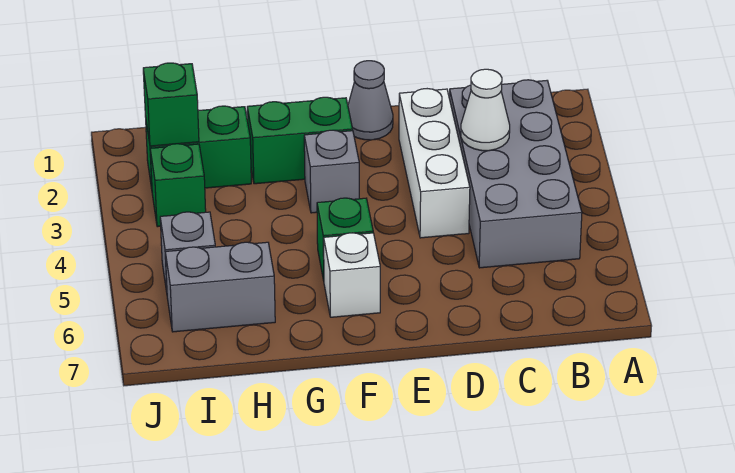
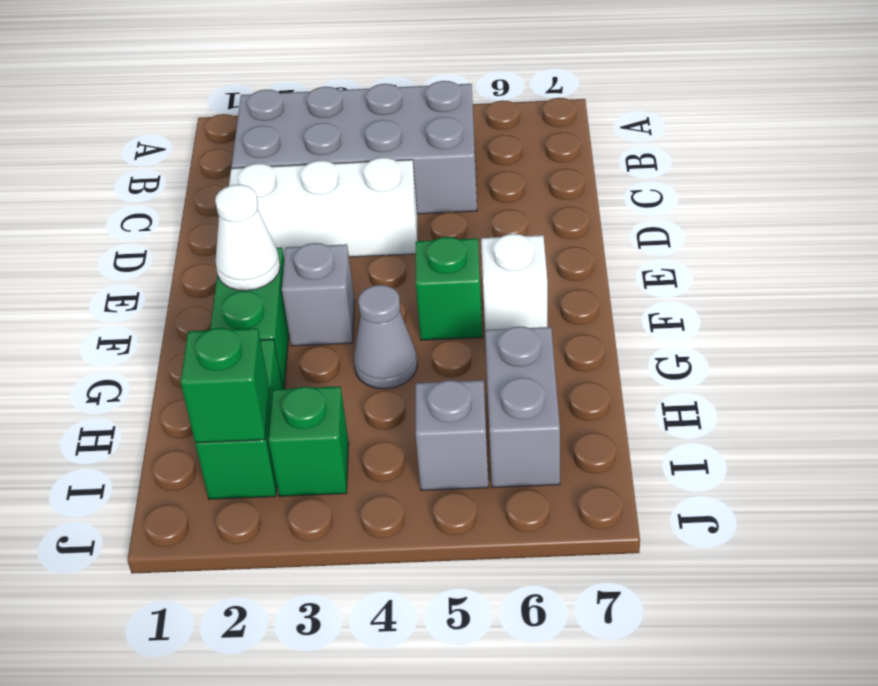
white cone C3 level 2 -> white cone F2 level 2
grey cone E1 level 1 -> grey cone G4 level 1

